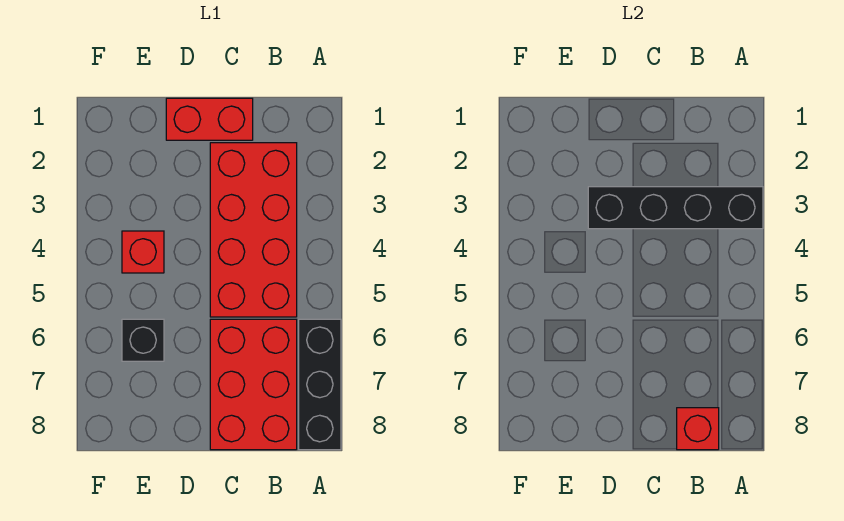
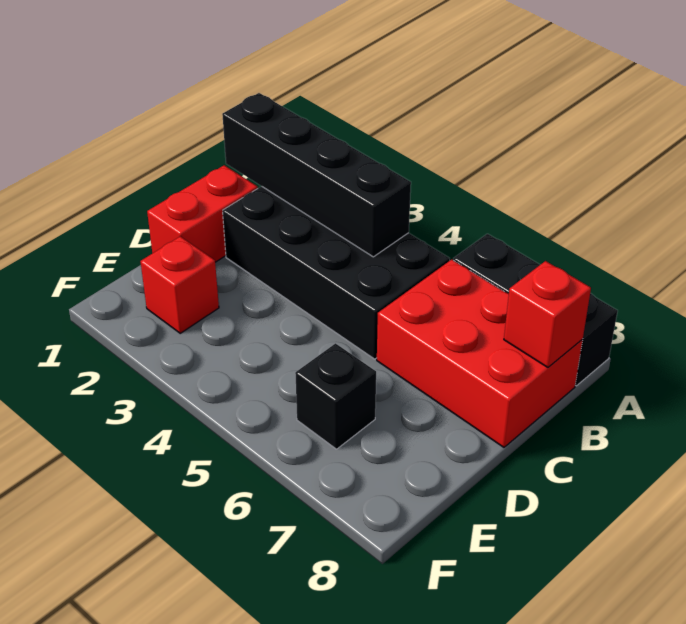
black brick A3:D3 level 2 -> black brick B1:B4 level 2
red brick B2:C5 level 1 -> black brick B2:C5 level 1
red brick E4 level 1 -> red brick E2 level 1

